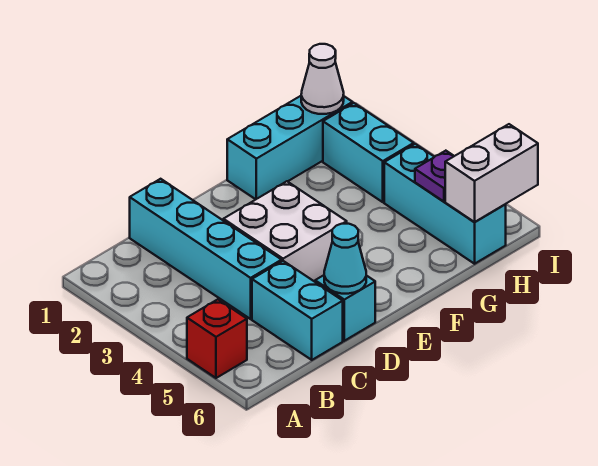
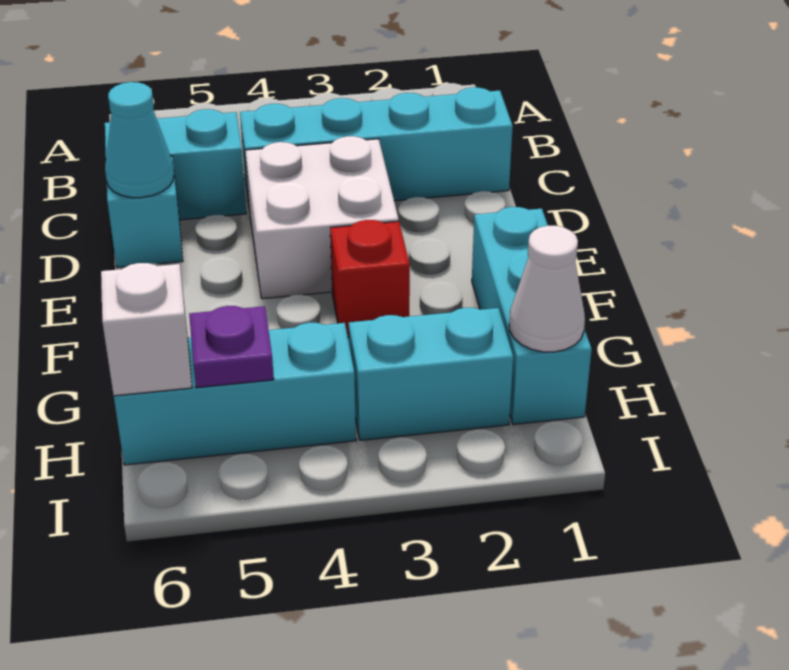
red brick A5 level 1 -> red brick F3 level 1
white brick H6:I6 level 2 -> white brick H6 level 2

